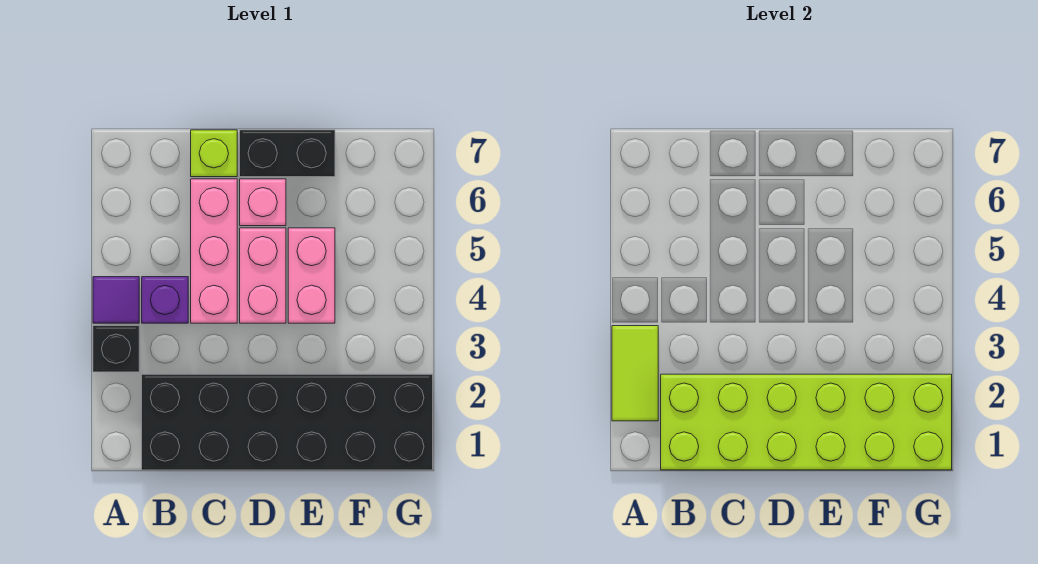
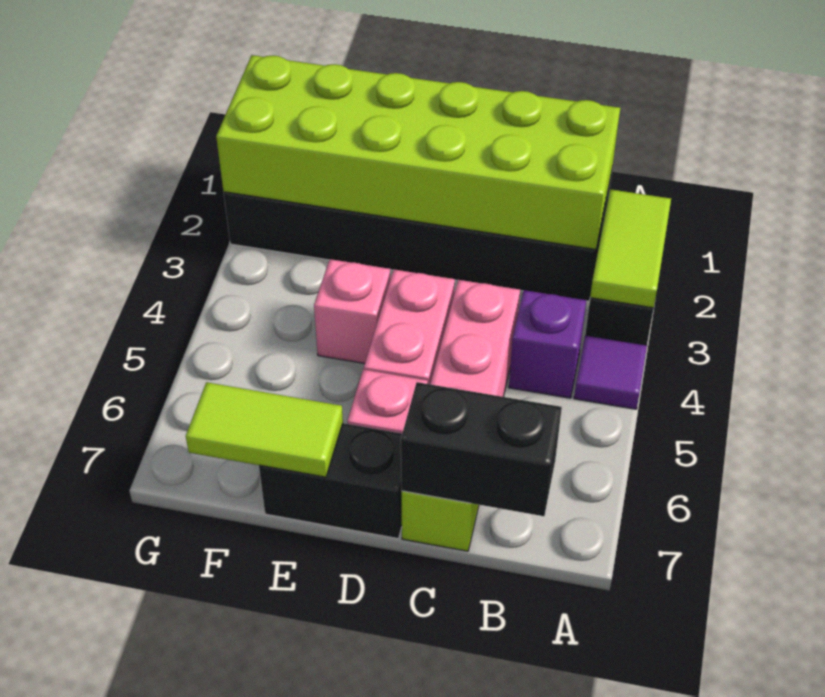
none -> black brick B7:C7 level 2
pink brick E4:E5 level 1 -> pink brick E4 level 1
none -> lime tile E7:F7 level 2

